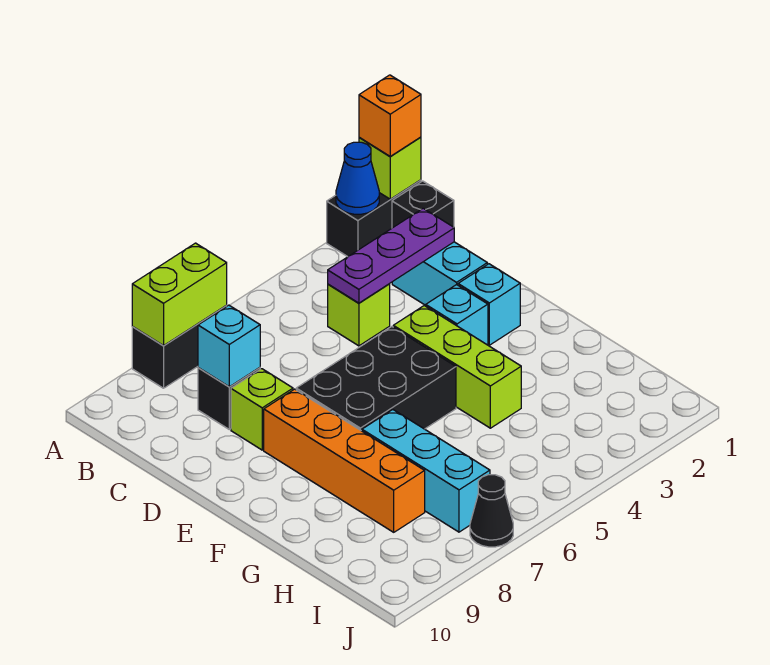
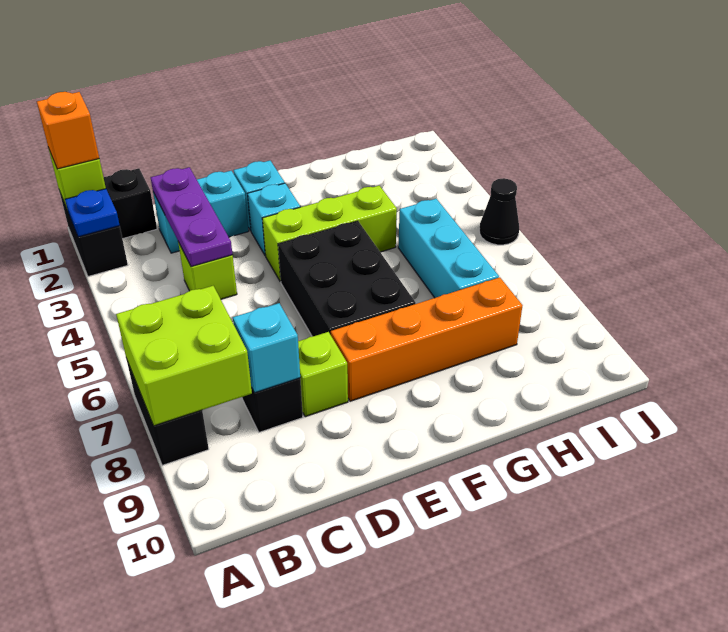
blue cone A2 level 2 -> blue plate A2 level 2
lime brick A7:A8 level 2 -> lime brick A7:B8 level 2
cyan brick G7:I7 level 1 -> cyan brick H5:H7 level 1
black cone J7 level 1 -> black cone J5 level 1

